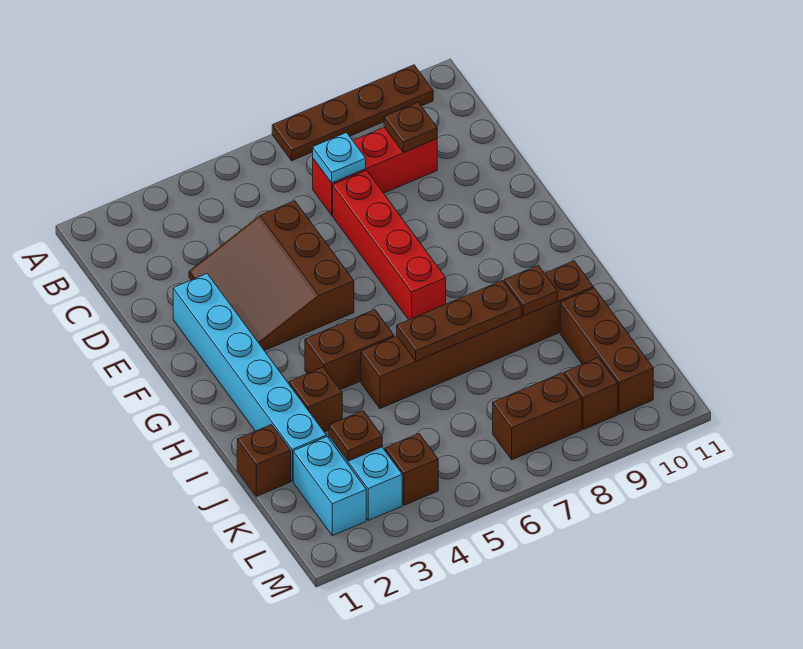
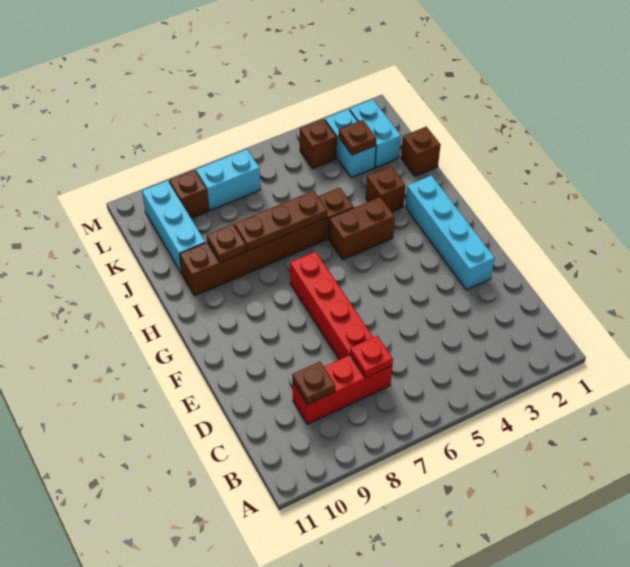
brown plate A7:A10 level 1 -> none
cyan plate C7 level 2 -> red plate C7 level 2
brown slope D3:F5 level 1 top 5 -> none
cyan brick E2:J2 level 1 -> cyan brick E2:H2 level 1
brown brick J10:L10 level 1 -> cyan brick J10:L10 level 1
brown brick L7:L8 level 1 -> cyan brick L7:L8 level 1

